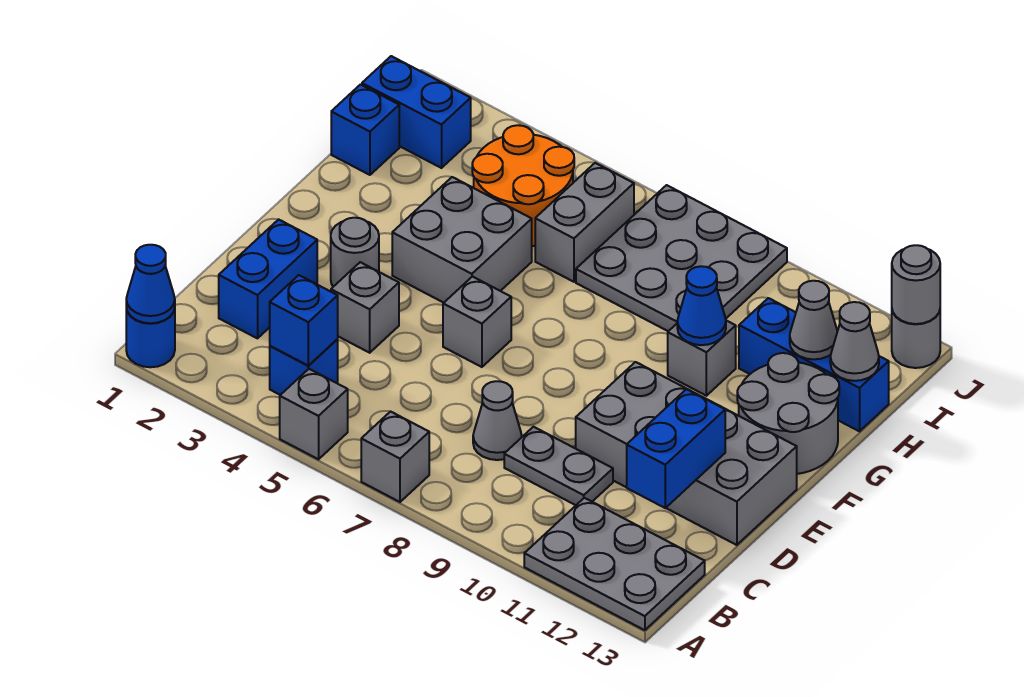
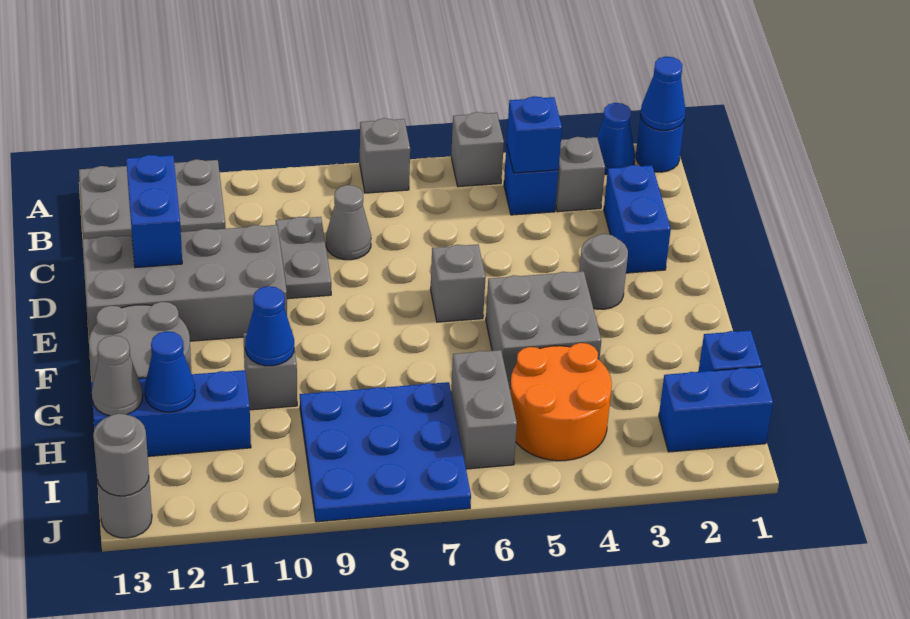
none -> blue cone A2 level 1
grey plate C9:C10 level 1 -> grey plate C9:D9 level 1
grey brick D4 level 1 -> grey brick B3 level 1
grey plate H7:J9 level 1 -> blue plate H7:J9 level 1
grey cone H12 level 2 -> blue cone H12 level 2

